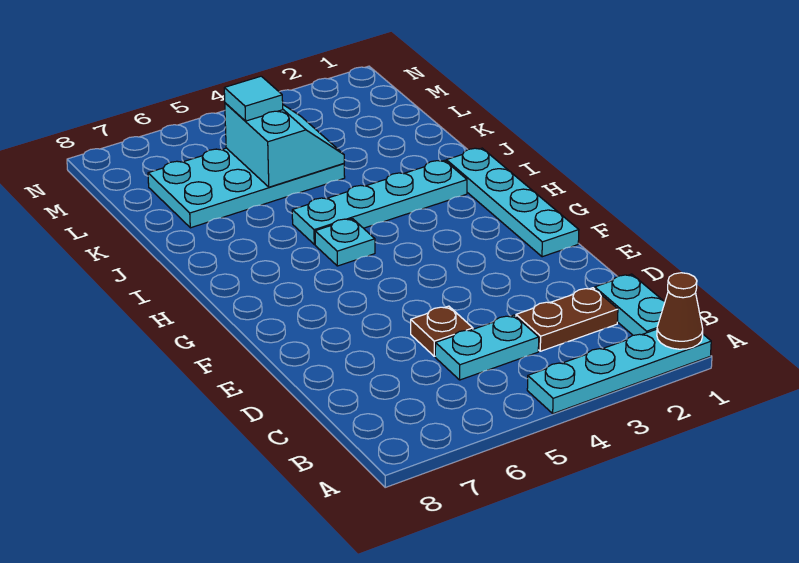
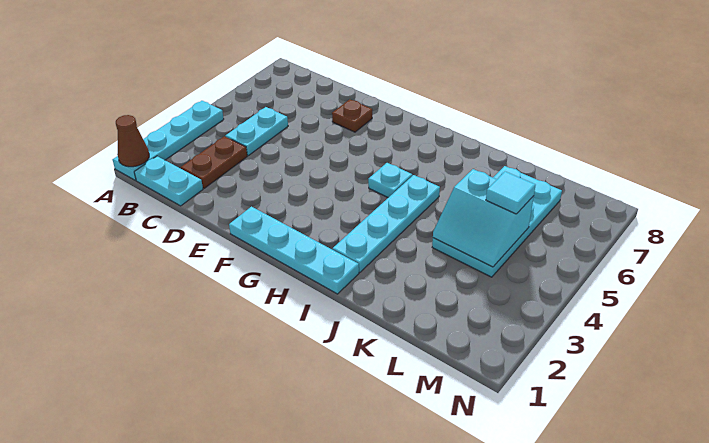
brown plate D5 level 1 -> brown plate E7 level 1

